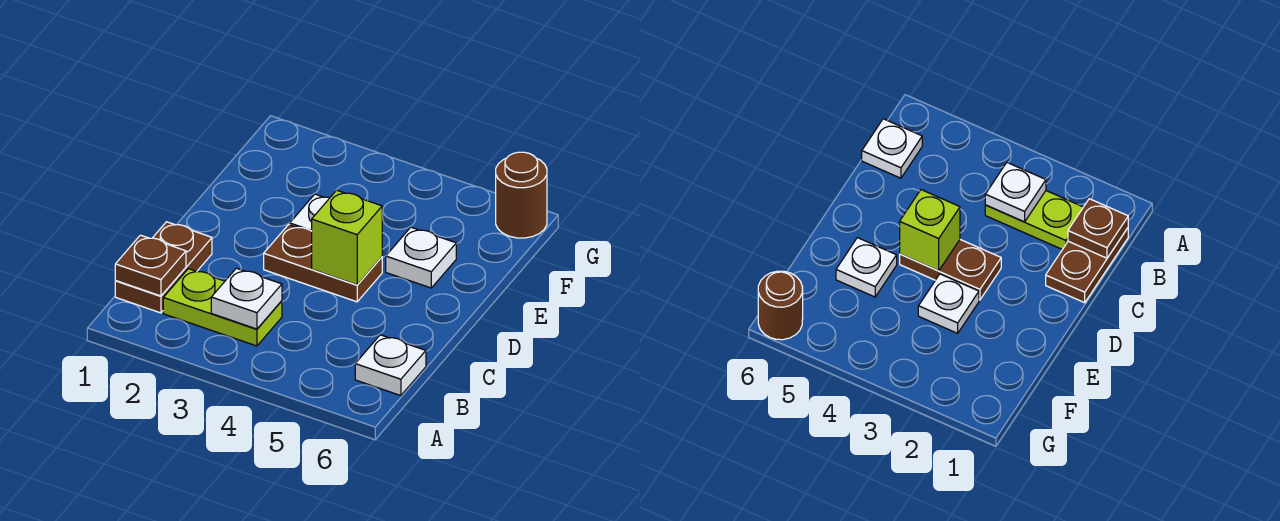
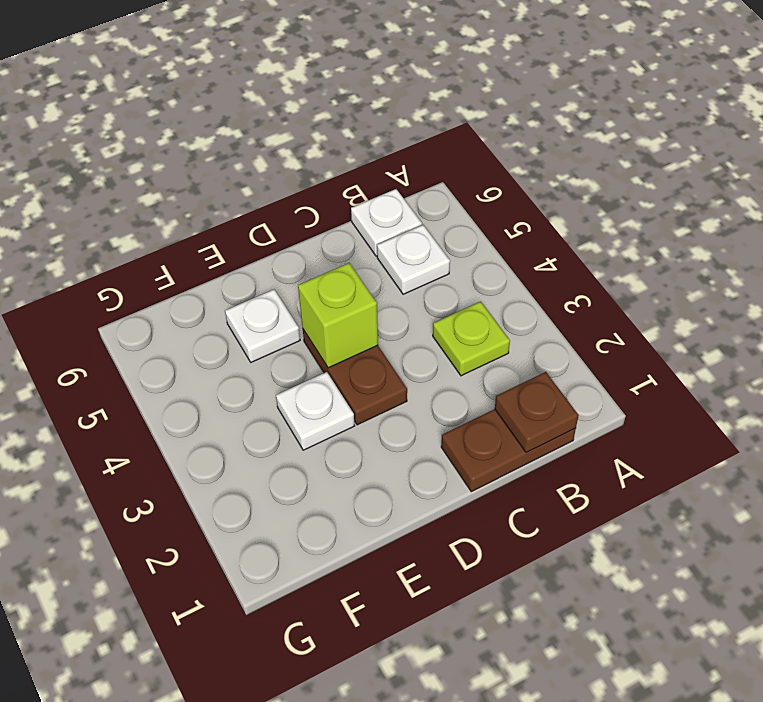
lime plate B2:B3 level 1 -> lime plate B3 level 1
white plate B3 level 2 -> white plate B5 level 1
brown round brick G6 level 1 -> none

